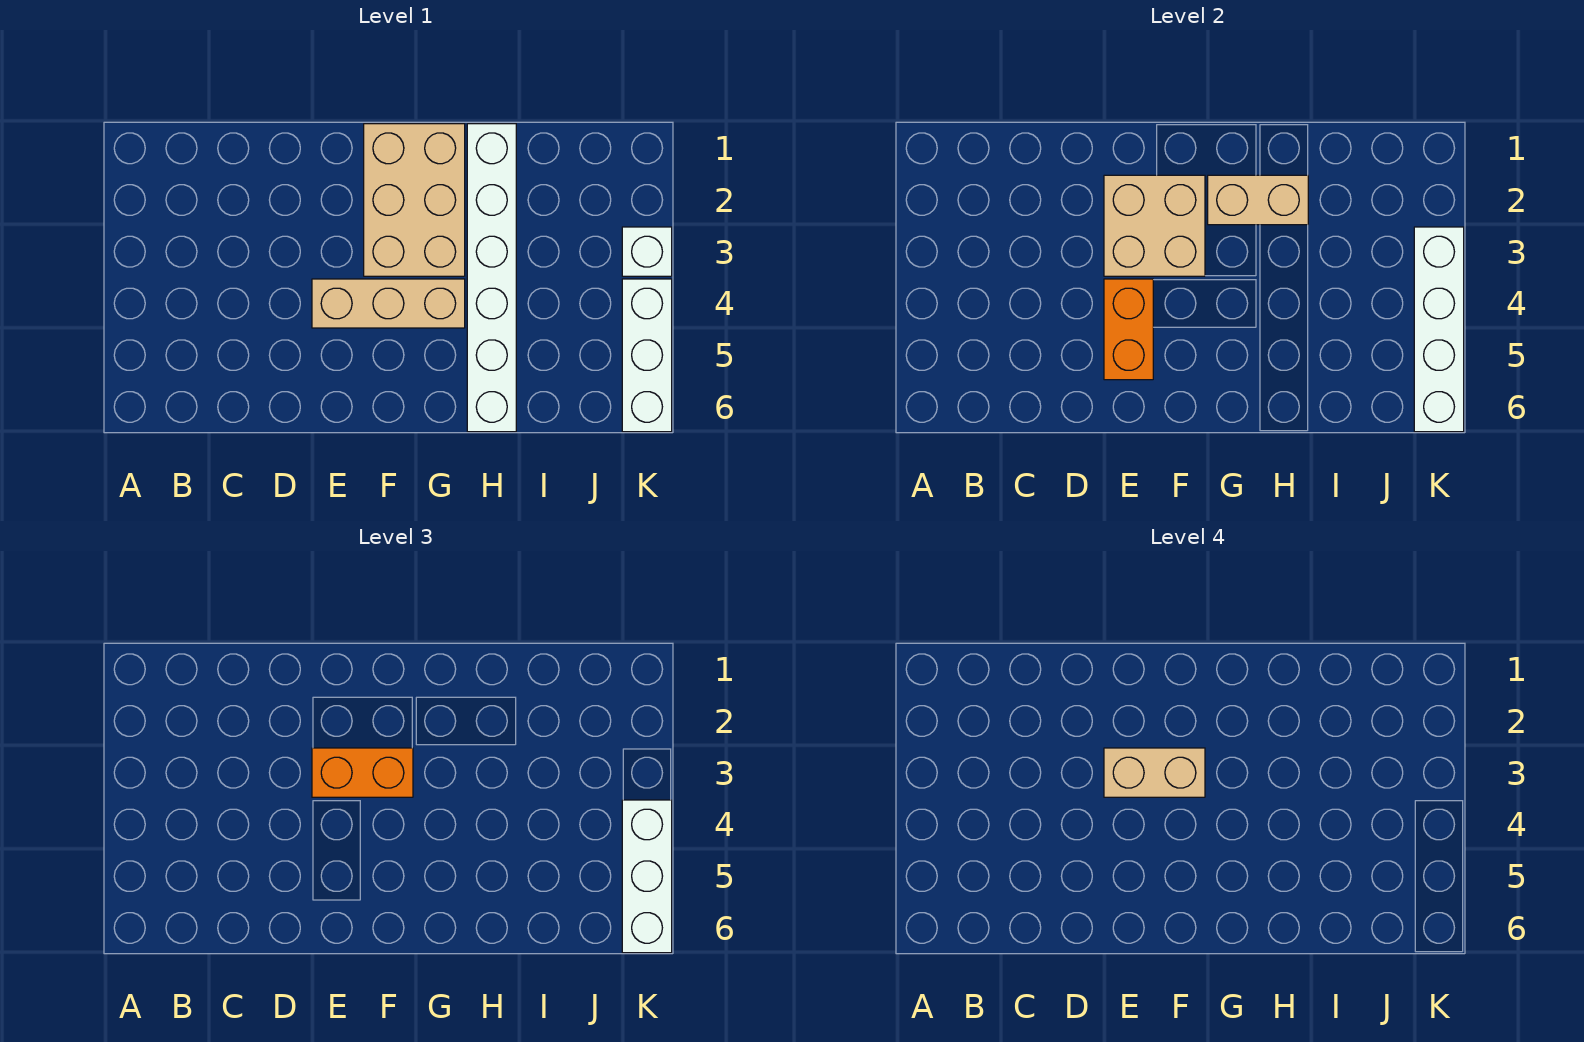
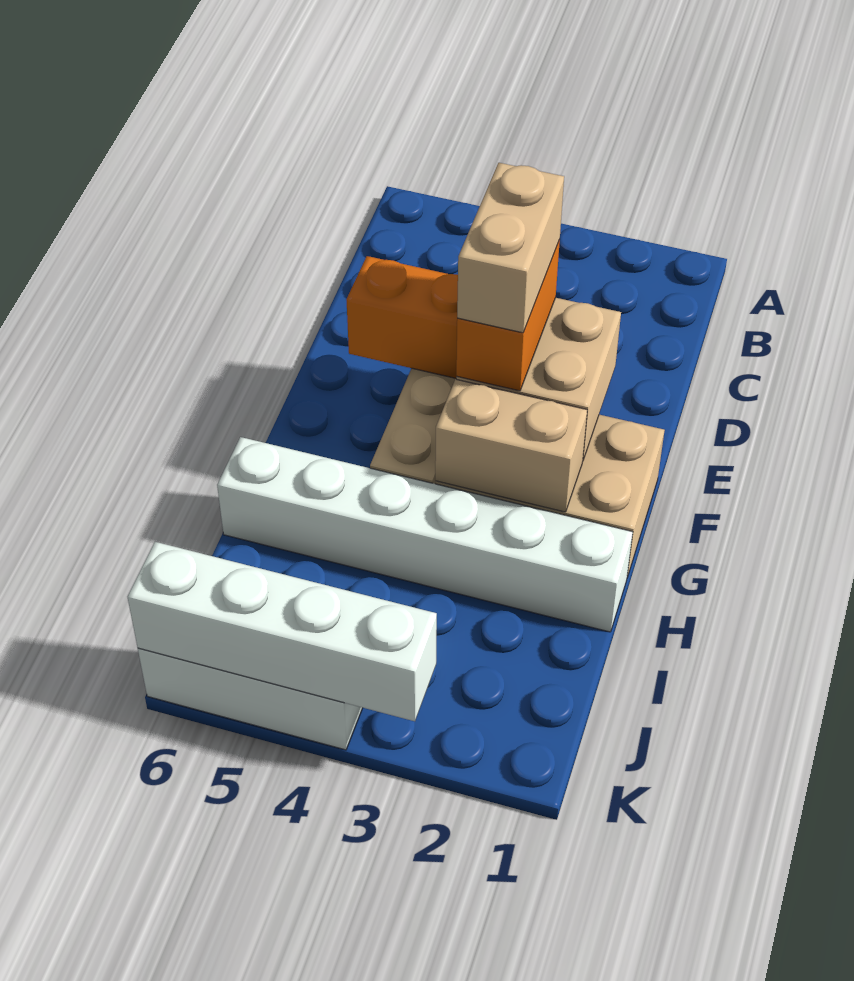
tan brick G2:H2 level 2 -> tan brick G2:G3 level 2
white brick K3 level 1 -> none
white brick K4:K6 level 3 -> none

